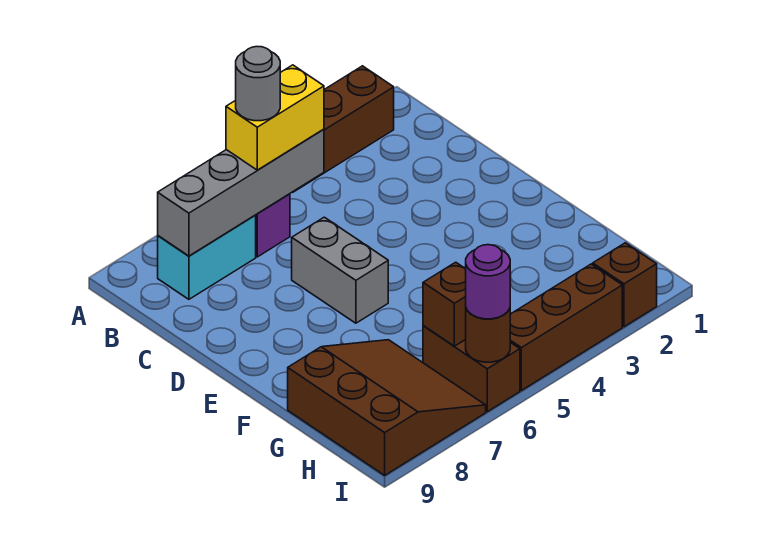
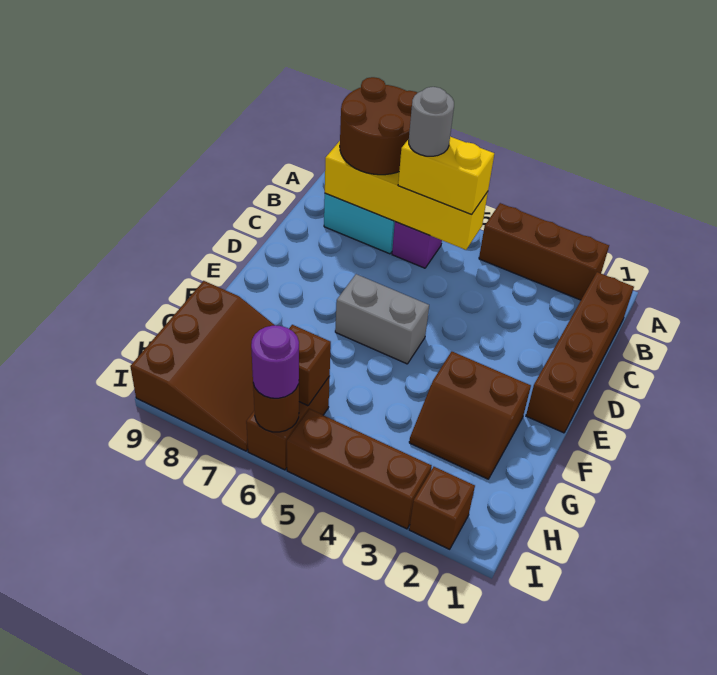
none -> brown round brick A7:B8 level 3
none -> brown brick B1:E1 level 1
grey brick B5:B8 level 2 -> yellow brick B5:B8 level 2
grey brick D6:E6 level 1 -> grey brick E5:E6 level 1
none -> brown slope F2:G3 level 1 top F

